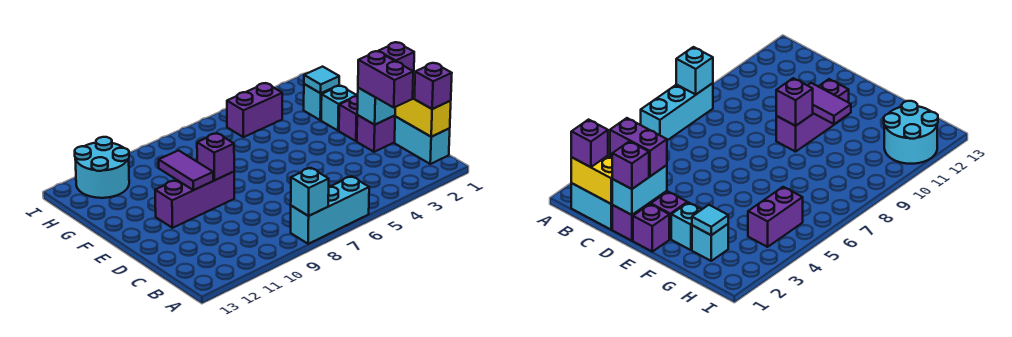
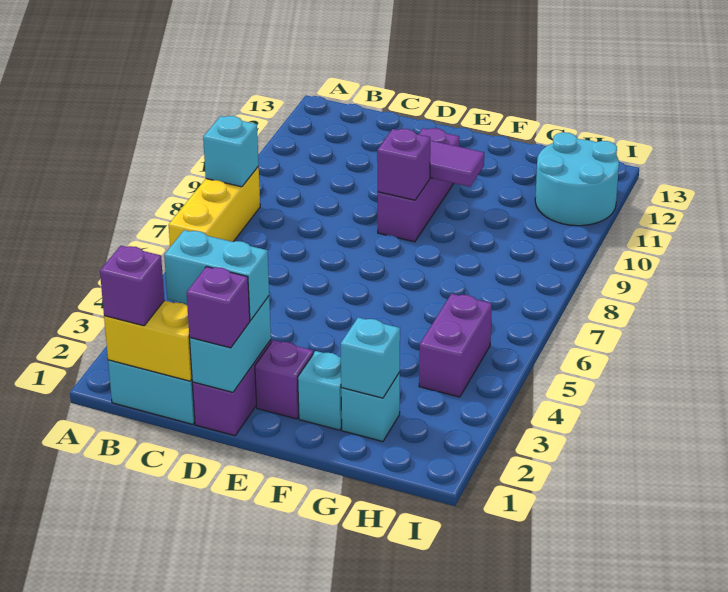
cyan brick A6:A8 level 1 -> yellow brick A6:A8 level 1
purple brick C2:D2 level 3 -> cyan brick C2:D2 level 3
purple brick E1 level 1 -> none
cyan tile G2 level 2 -> cyan brick G2 level 2

